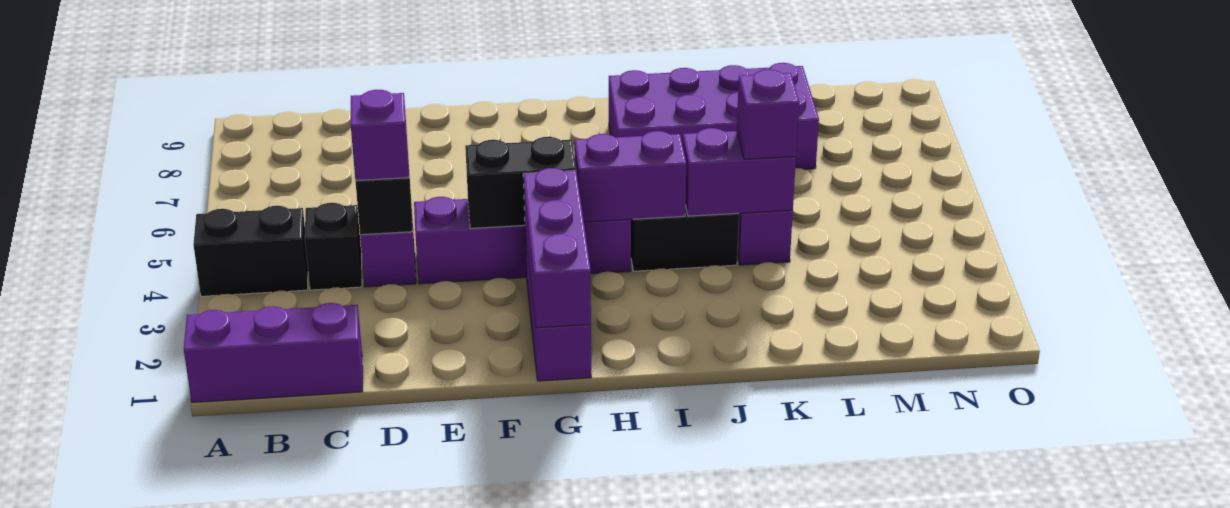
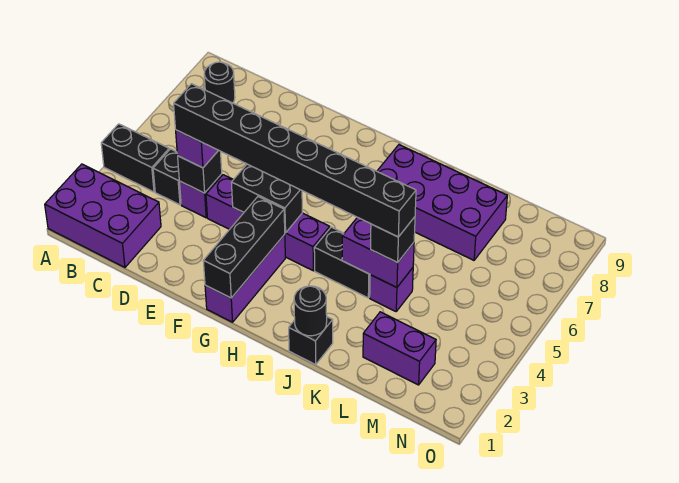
purple brick A1:C1 level 1 -> purple brick A1:C2 level 1
none -> black round brick B8 level 1
none -> black brick D4:K4 level 4
purple brick G1:G3 level 2 -> black brick G1:G3 level 2
purple brick H4:I4 level 2 -> purple brick L2:M2 level 1
none -> black brick J1 level 1
none -> black round brick J1 level 2
purple brick K4 level 3 -> black brick K4 level 3

